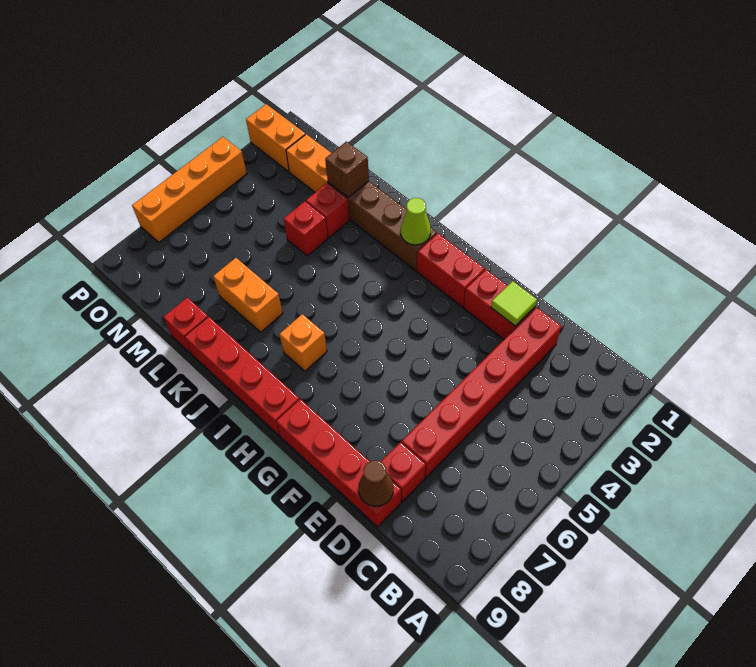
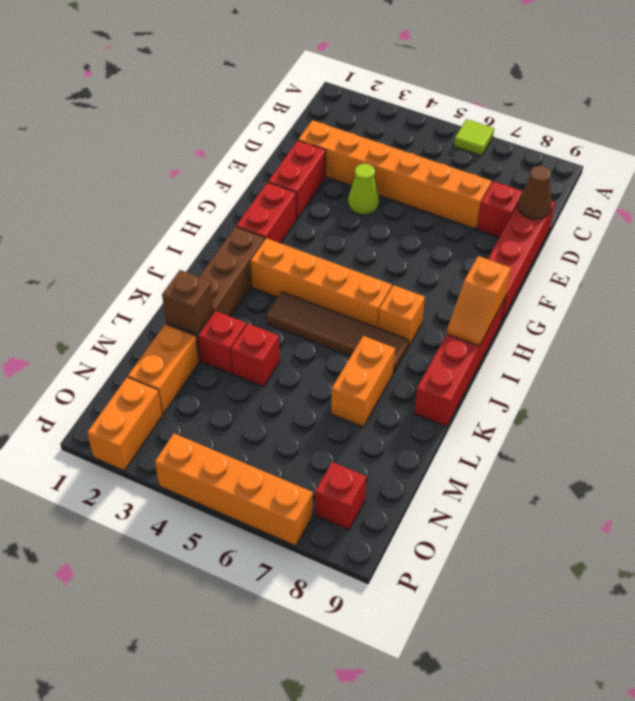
red brick D2:D7 level 1 -> orange brick D2:D7 level 1
lime tile E2 level 2 -> lime tile A6 level 1
none -> orange slope H9:I9 level 2 top H
lime cone I2 level 2 -> lime cone E4 level 1
none -> orange brick I3:I6 level 1
none -> brown tile J4:J7 level 1
red brick L9 level 1 -> red brick O8 level 1

